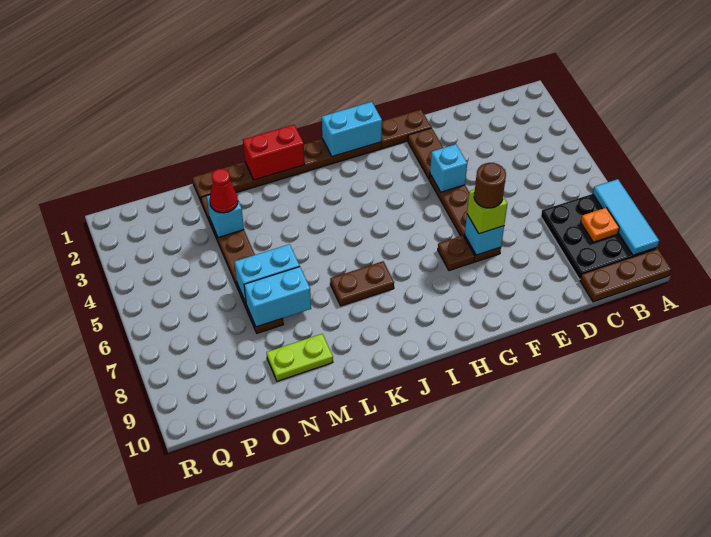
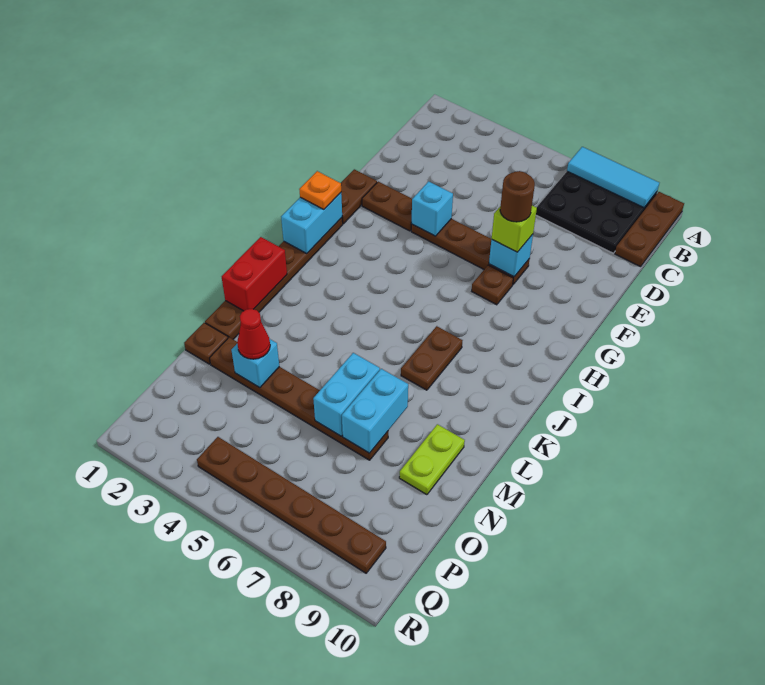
orange plate B8 level 2 -> orange plate H1 level 3
none -> brown plate Q4:Q9 level 1

